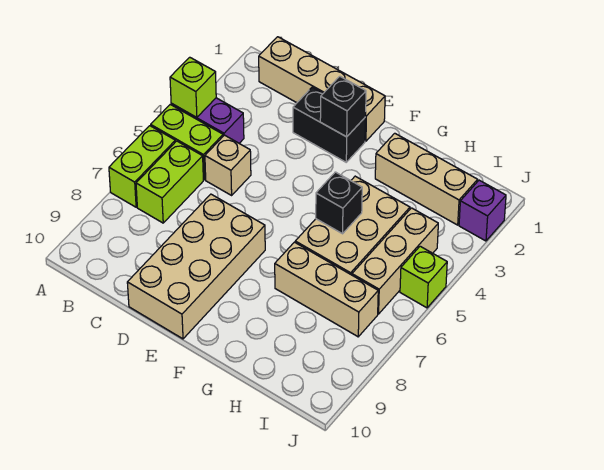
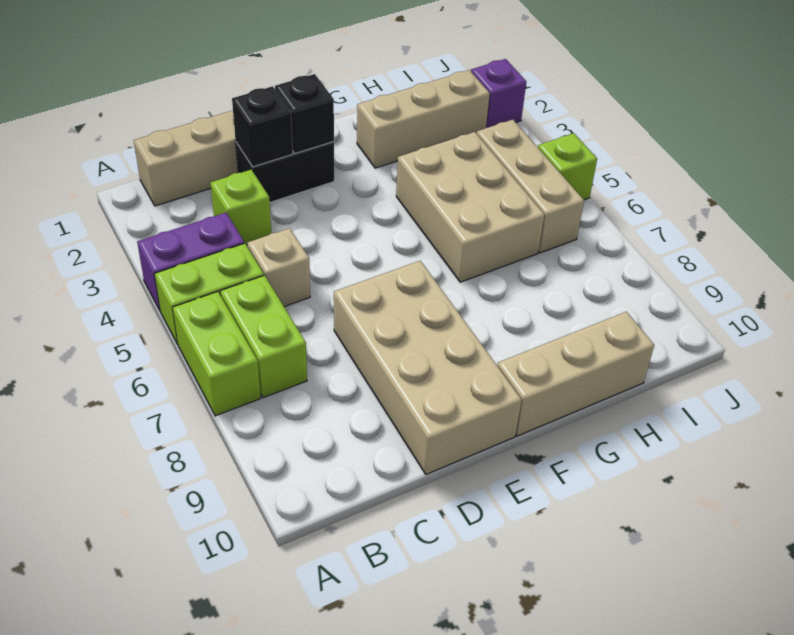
lime brick A4 level 2 -> lime brick C3 level 1
black brick G5 level 2 -> black brick D2 level 2
tan brick G7:I7 level 1 -> tan brick F10:H10 level 1

